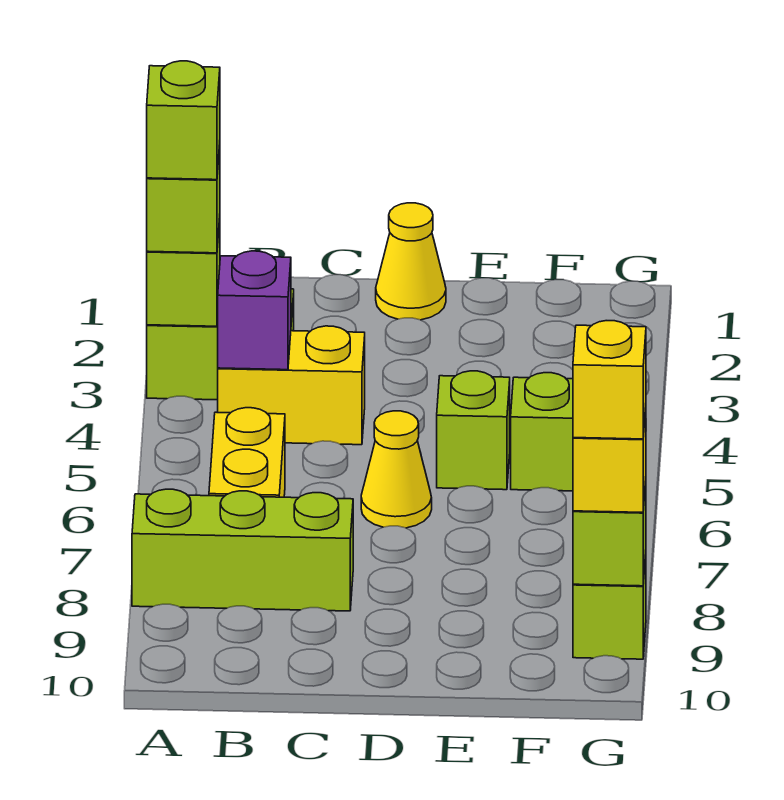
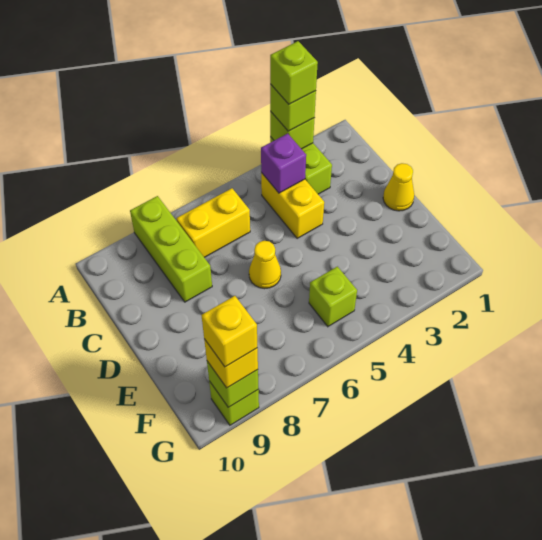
lime brick E5 level 1 -> none

